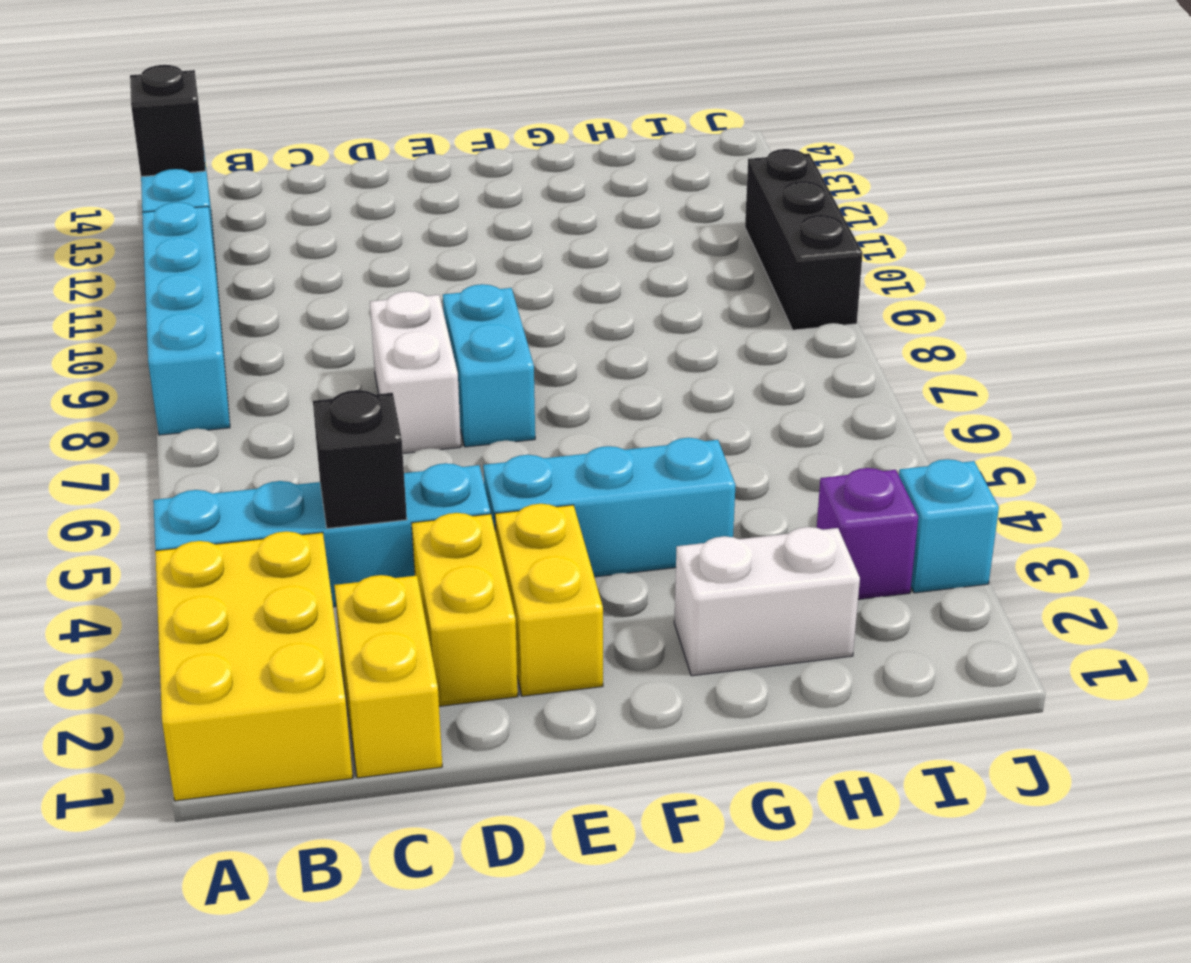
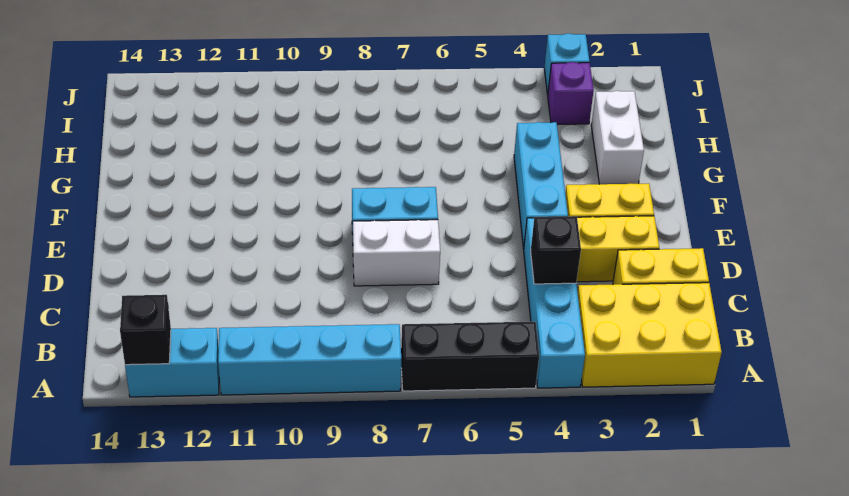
black brick J9:J11 level 1 -> black brick A5:A7 level 1

